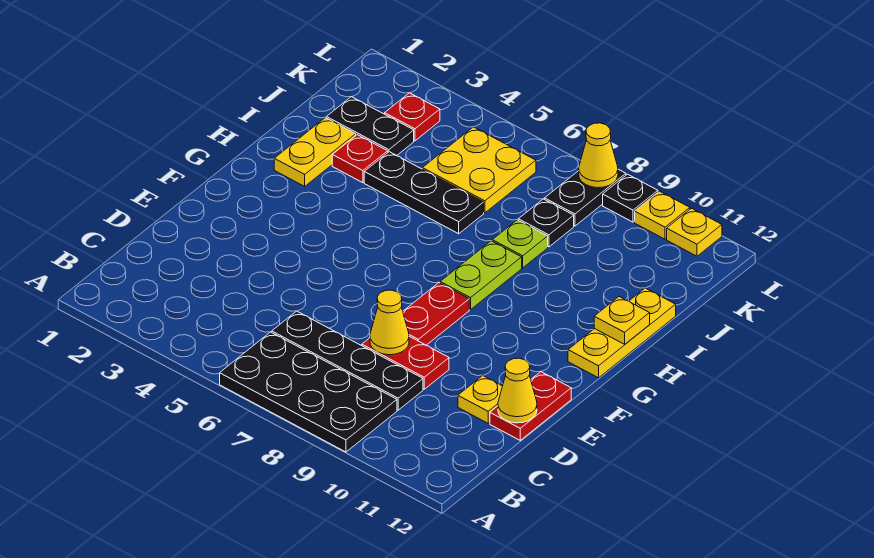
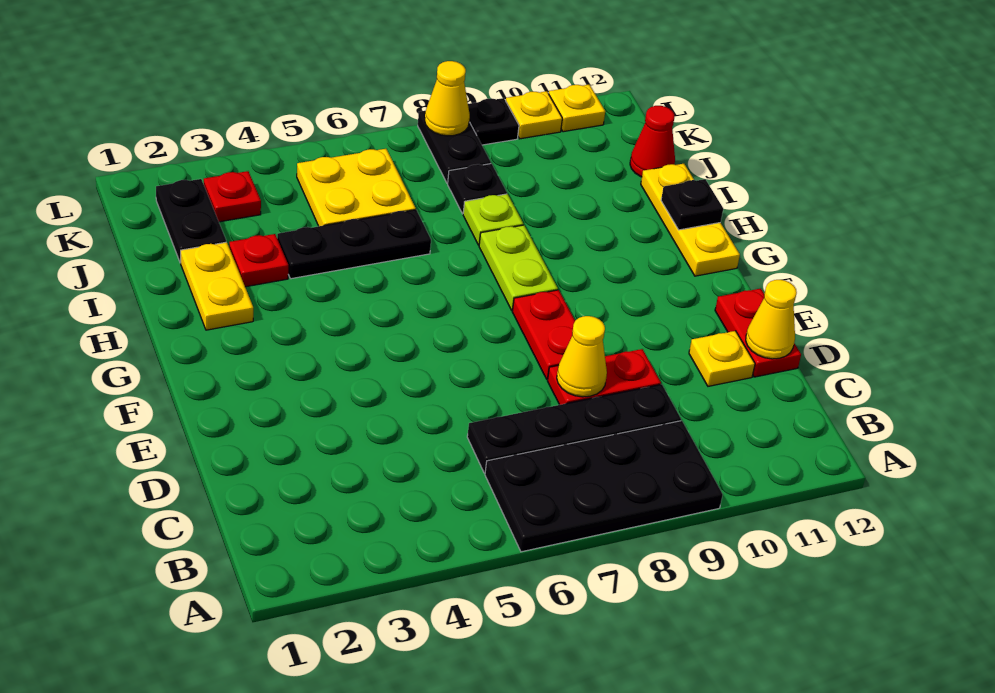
yellow plate H12 level 2 -> black plate H12 level 2
black plate J2:J3 level 1 -> black plate J2:K2 level 1
none -> red cone J12 level 1

